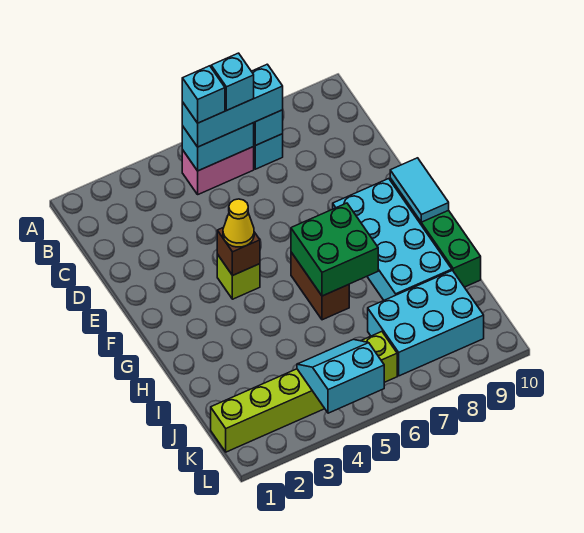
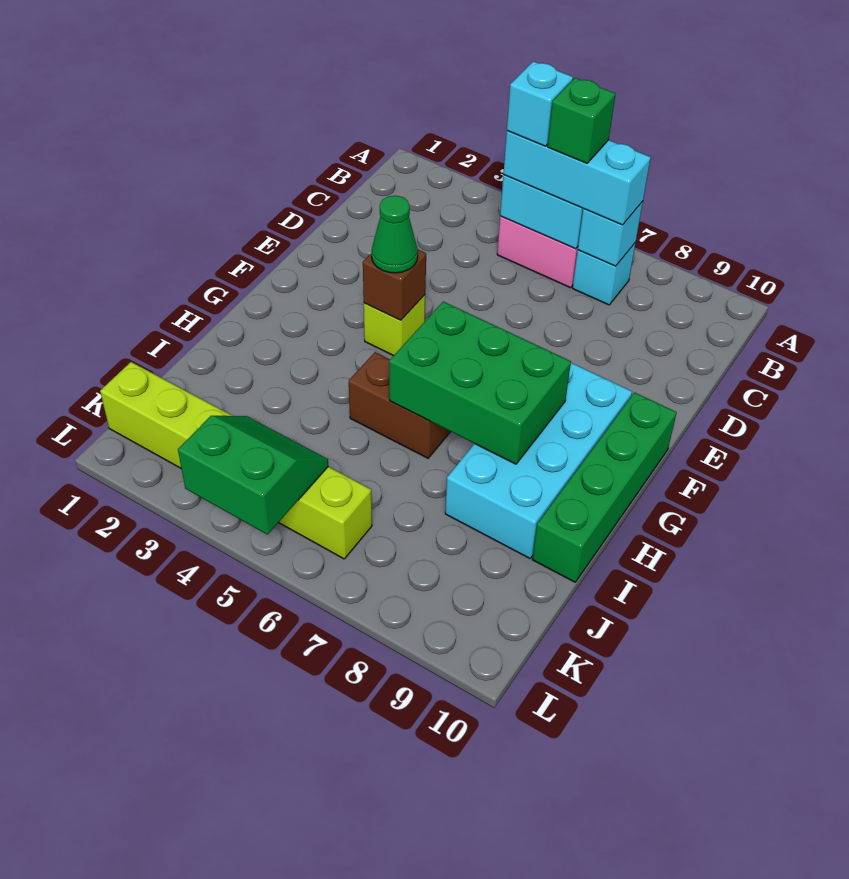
cyan brick B6 level 4 -> green brick B6 level 4
yellow cone F4 level 3 -> green cone F4 level 3
cyan tile F10:G10 level 2 -> none
brown brick G6:H6 level 1 -> brown brick H5:H6 level 1
green brick G6:H7 level 2 -> green brick G6:H8 level 2
cyan brick J7:K9 level 1 -> none
cyan slope K4:L5 level 2 top L -> green slope K4:L5 level 2 top L

